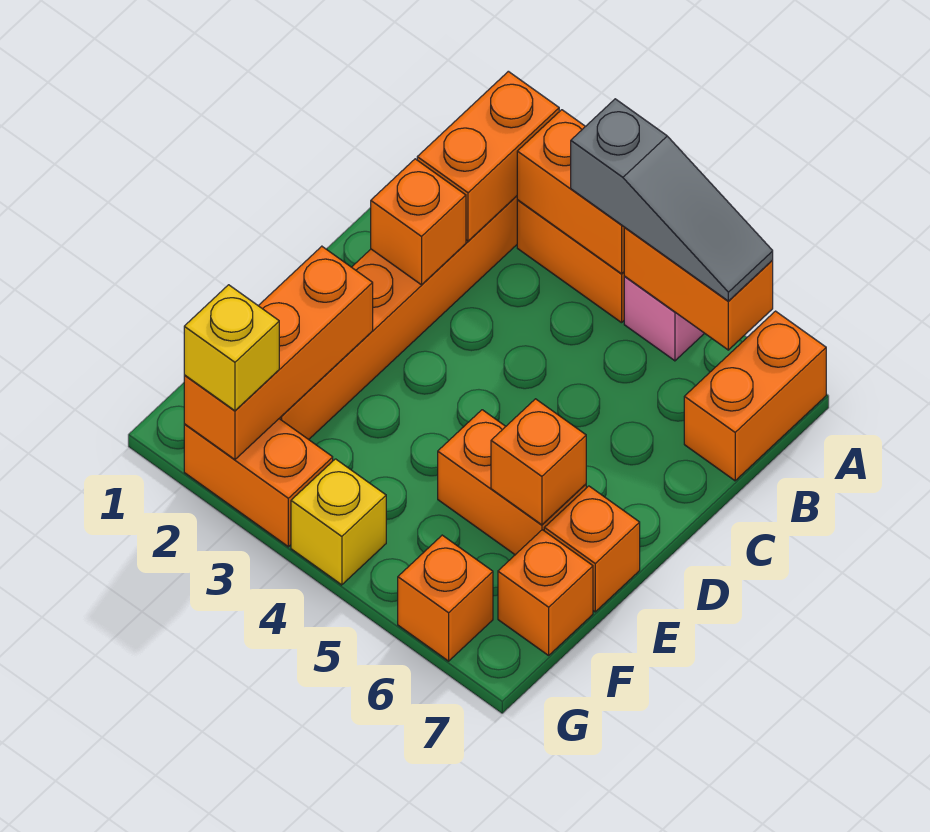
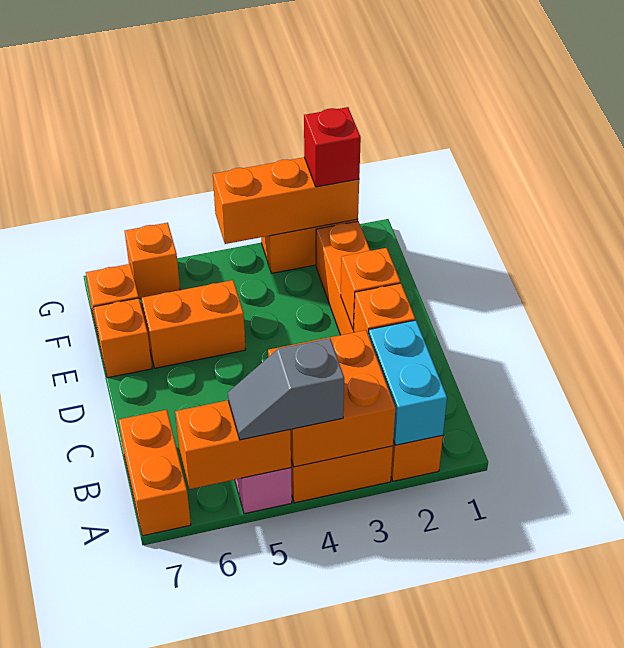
orange brick A2:B2 level 2 -> cyan brick A2:B2 level 2
orange brick A3:A4 level 2 -> orange brick A3:B4 level 2
grey slope A4:A6 level 3 top 4 -> grey slope A4:A5 level 3 top 4
orange brick E2:G2 level 2 -> orange brick G2:G4 level 2
orange brick E6 level 2 -> orange brick D2 level 2
yellow brick G2 level 3 -> red brick G2 level 3
yellow brick G4 level 1 -> none

